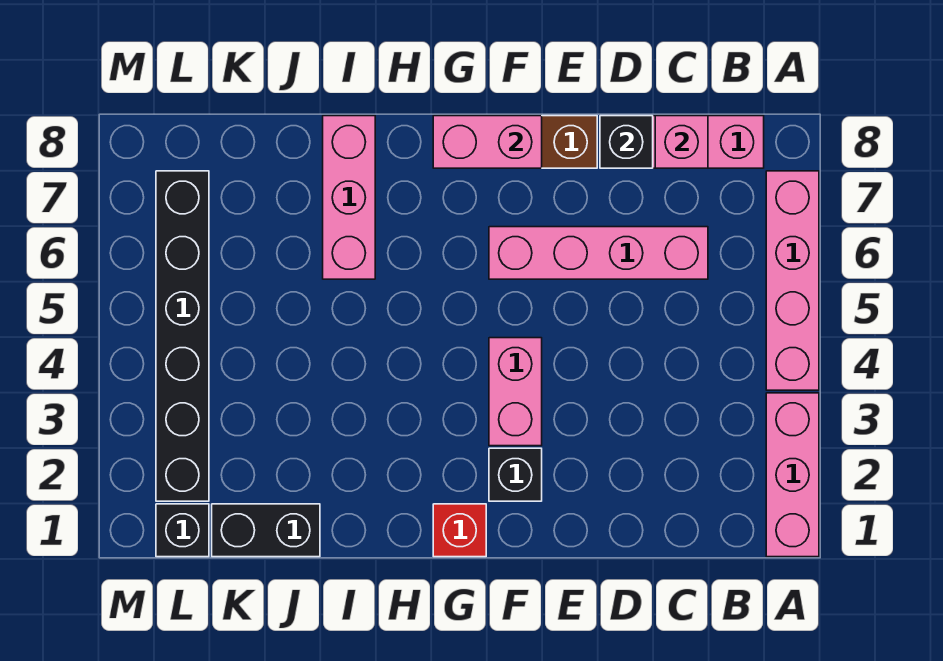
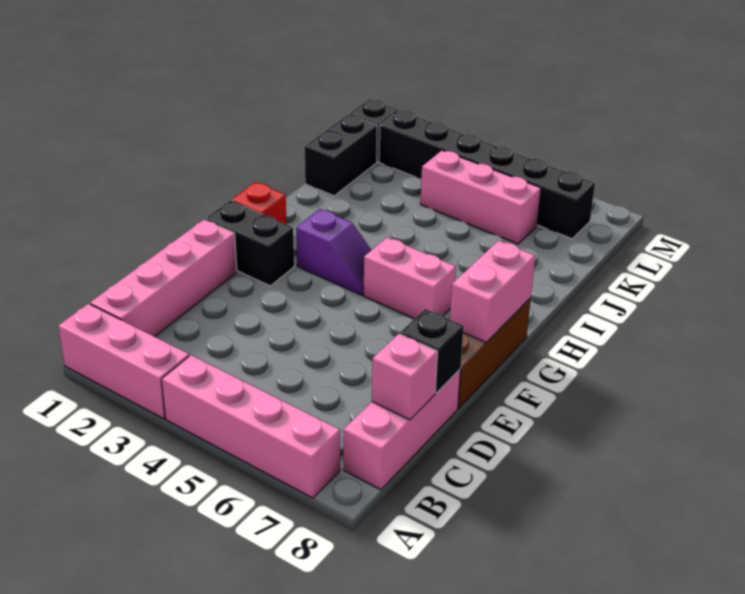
pink brick C6:F6 level 1 -> pink brick B1:E1 level 1
black brick F2 level 1 -> black brick F1:F2 level 1
pink brick F3:F4 level 1 -> pink brick G5:G6 level 1
none -> purple slope G3:G4 level 1 top 3
pink brick I6:I8 level 1 -> pink brick K4:K6 level 1

